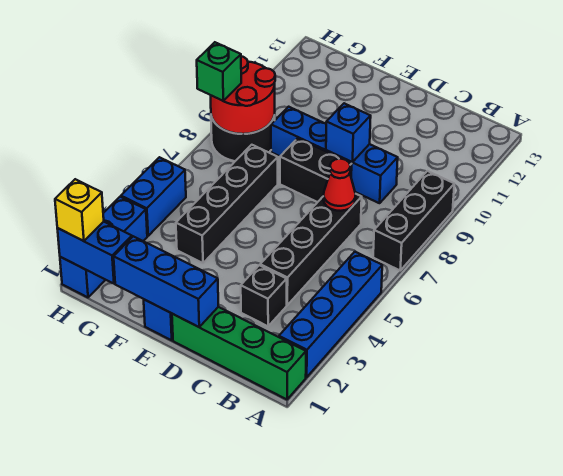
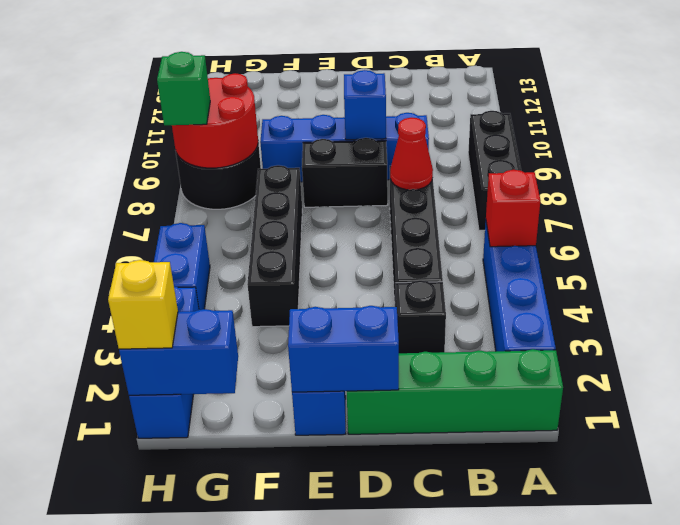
none -> red brick A5 level 2
blue brick D1:F1 level 2 -> blue brick D1:E1 level 2

